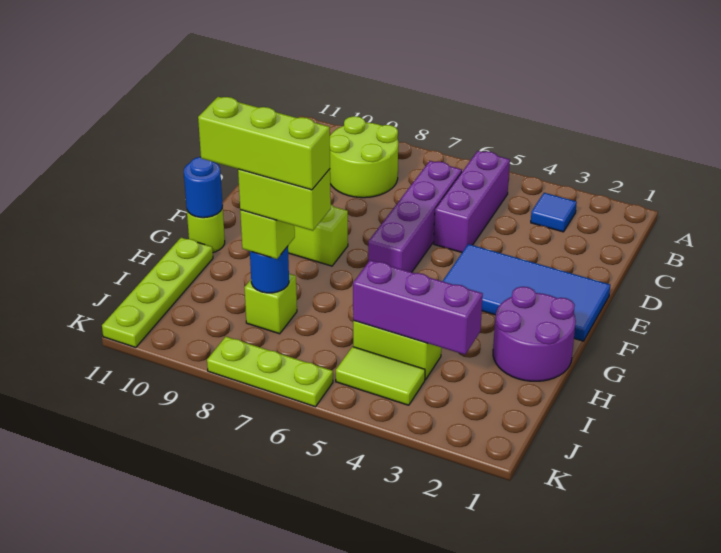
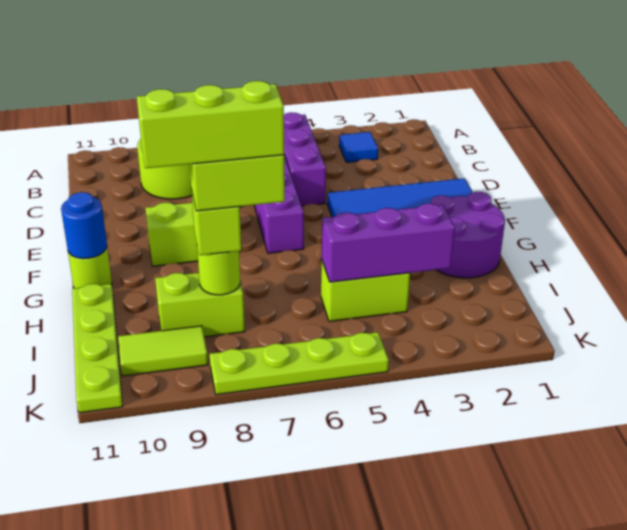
lime brick I8 level 1 -> lime brick I8:I9 level 1
blue round brick I8 level 2 -> lime round brick I8 level 2
lime tile J4:J5 level 1 -> lime tile J9:J10 level 1
lime plate K6:K8 level 1 -> lime plate K5:K8 level 1

